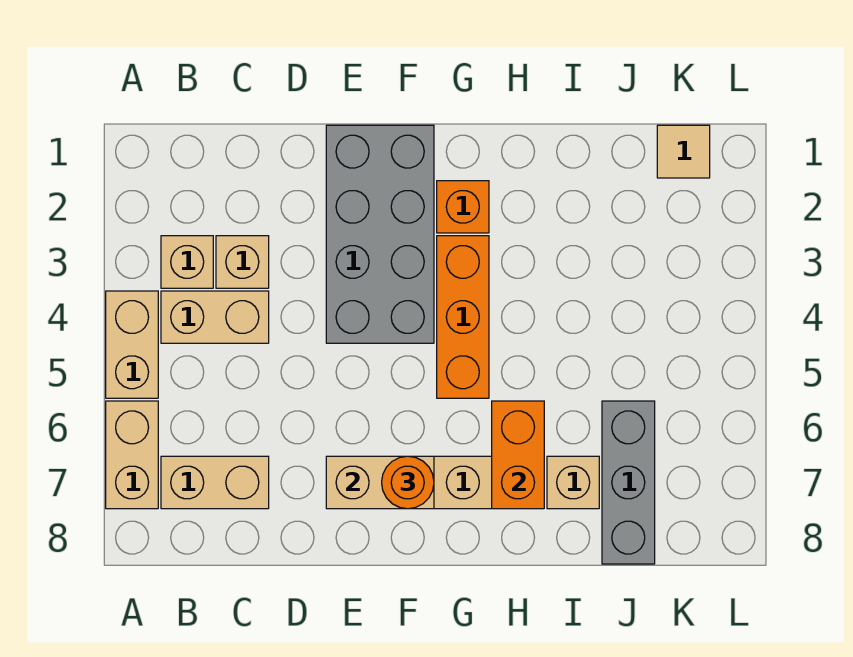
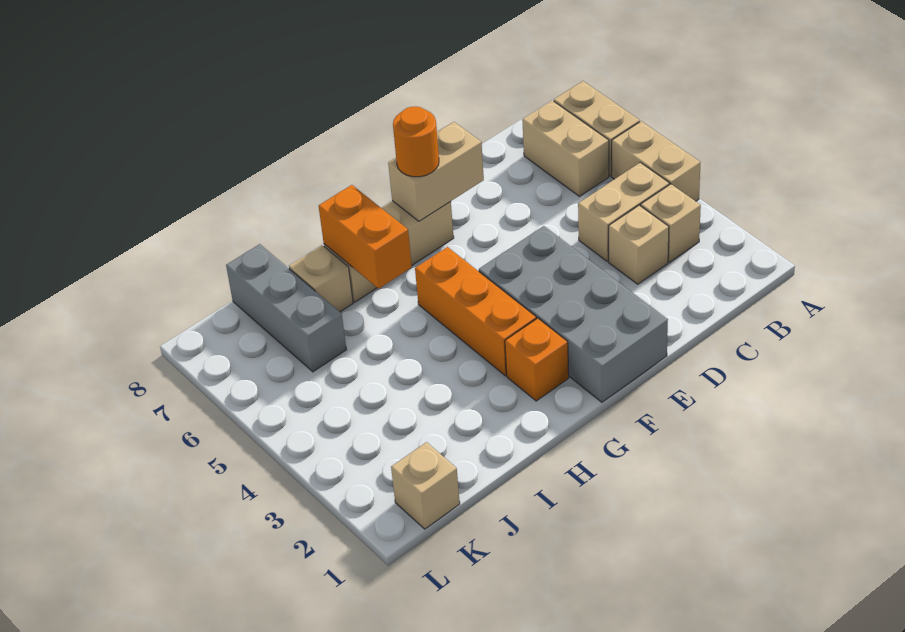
tan brick B7:C7 level 1 -> tan brick B6:B7 level 1
tan tile K1 level 1 -> tan brick K1 level 1

